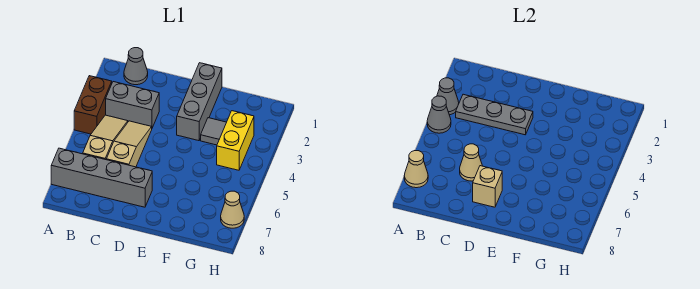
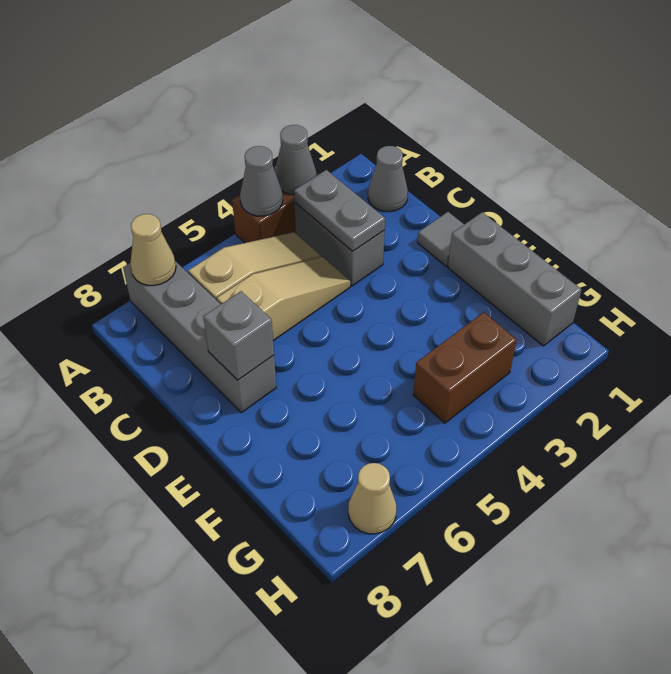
grey plate B3:D3 level 2 -> grey plate B3:C3 level 2
tan cone C6 level 2 -> none
tan brick D7 level 2 -> grey brick D7 level 2
grey brick E1:E3 level 1 -> grey brick E1:G1 level 1
grey tile F3 level 1 -> grey tile D1 level 1
yellow brick G3:G4 level 1 -> brown brick G3:G4 level 1

